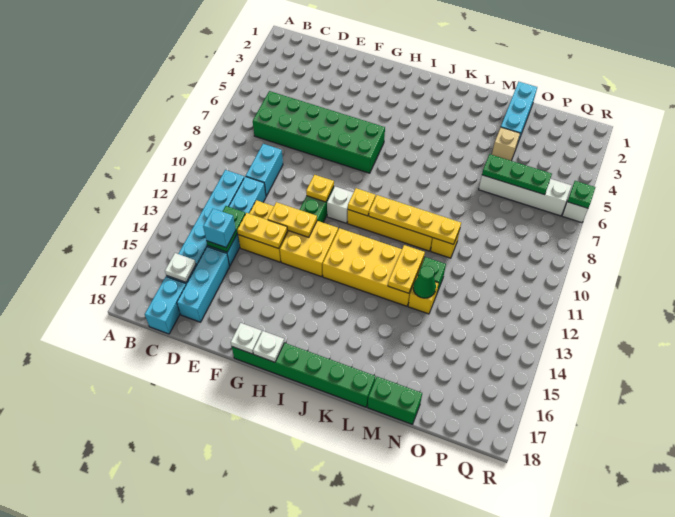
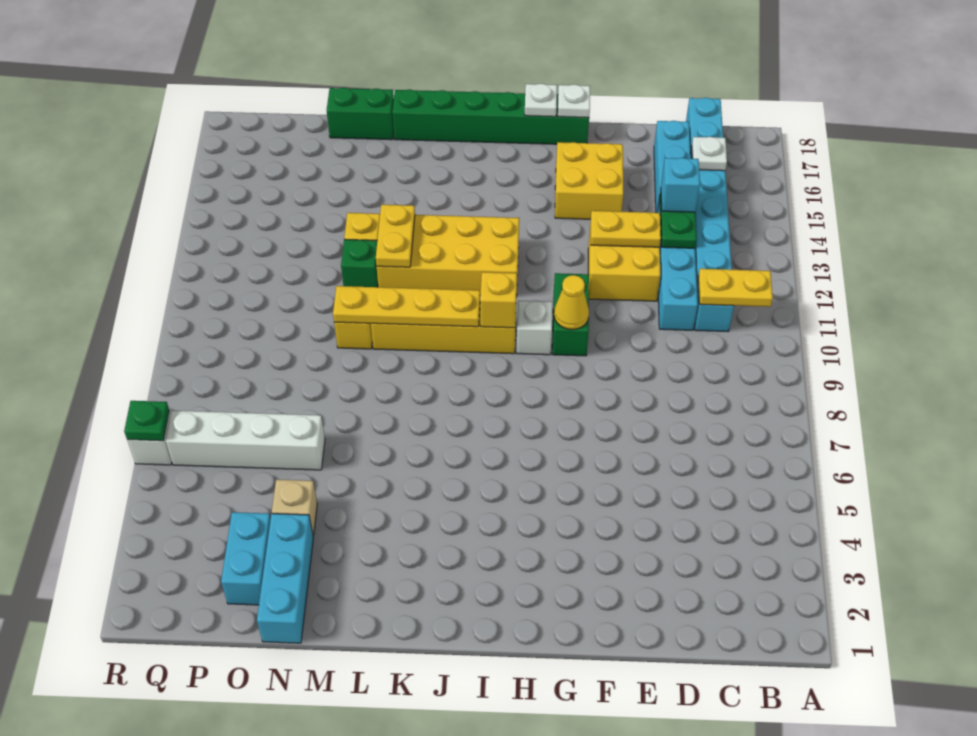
green brick C6:H7 level 1 -> none
cyan brick D9:D10 level 1 -> cyan brick O2:O3 level 1
yellow plate F12:G12 level 2 -> yellow plate B11:C11 level 2
yellow plate G10 level 2 -> yellow cone G10 level 2
yellow brick G12:H13 level 1 -> yellow brick F15:G16 level 1
yellow plate I10 level 2 -> yellow brick I10 level 2
green cone M13 level 2 -> none
green plate N6:P6 level 2 -> none

